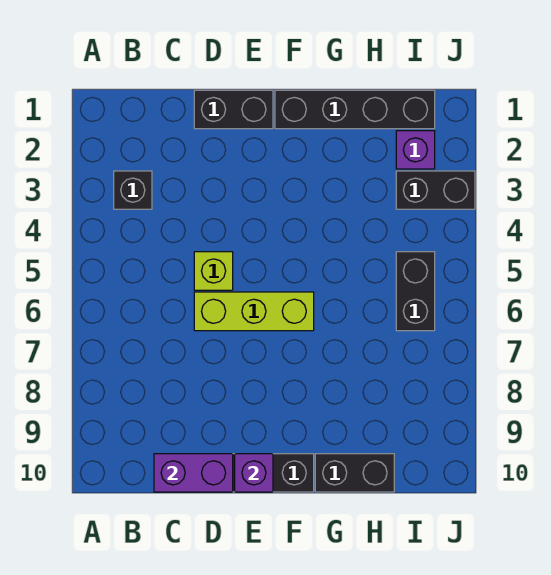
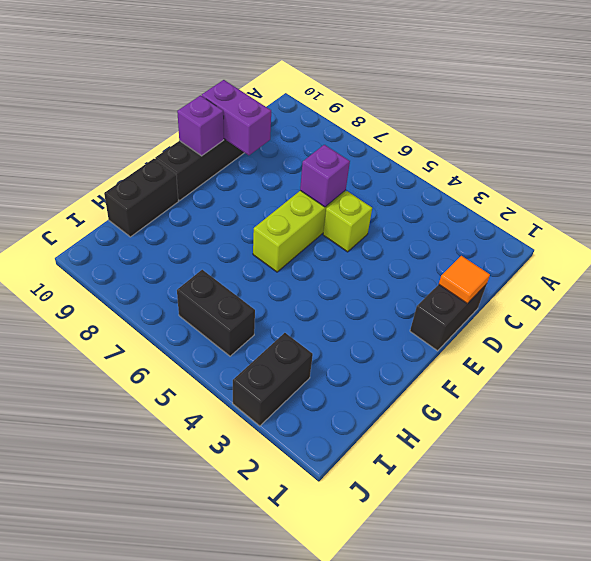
black brick B3 level 1 -> none
purple brick C10:D10 level 2 -> purple brick D9:D10 level 2
none -> orange tile D1 level 2
black brick F1:I1 level 1 -> none
purple brick I2 level 1 -> purple brick D6 level 2

